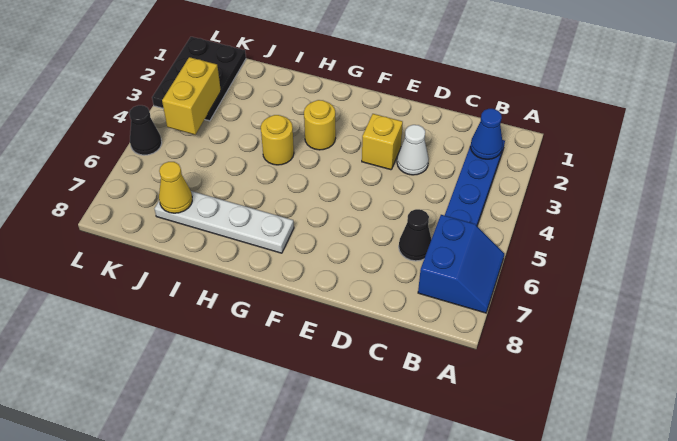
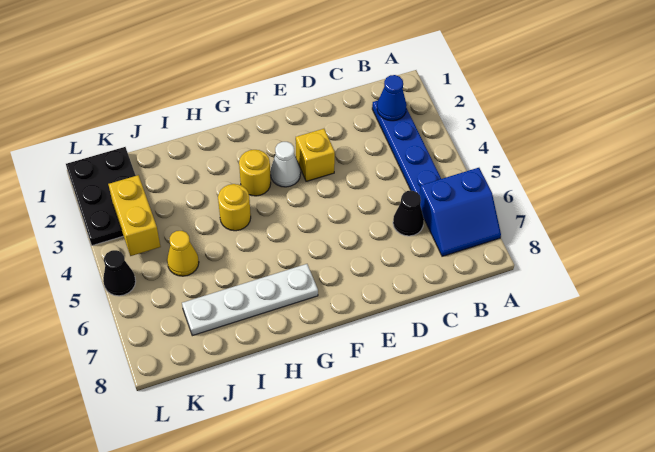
blue slope A6:B7 level 1 top B -> blue slope A6:B7 level 1 top 6
white cone D3 level 1 -> white cone F3 level 1
yellow cone J7 level 2 -> yellow cone J5 level 1

